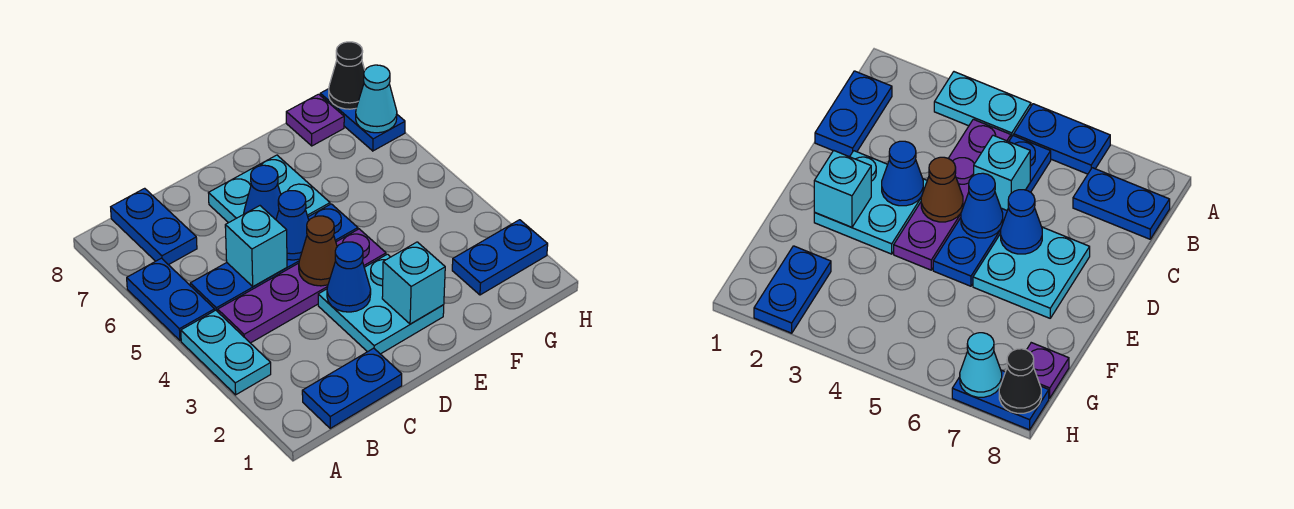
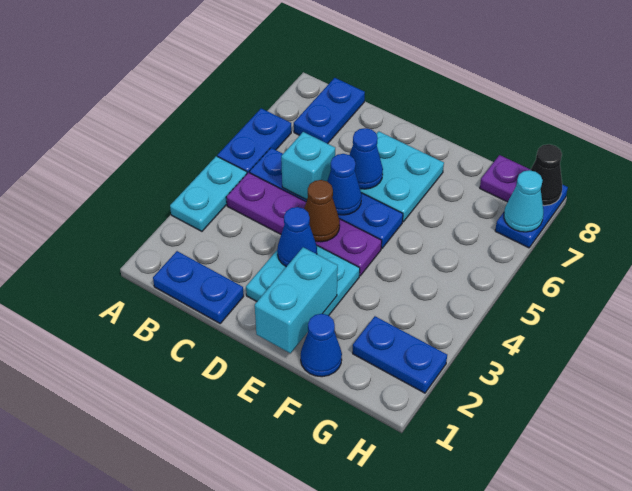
cyan brick E2 level 2 -> cyan brick E1:E2 level 2
none -> blue cone F1 level 1

